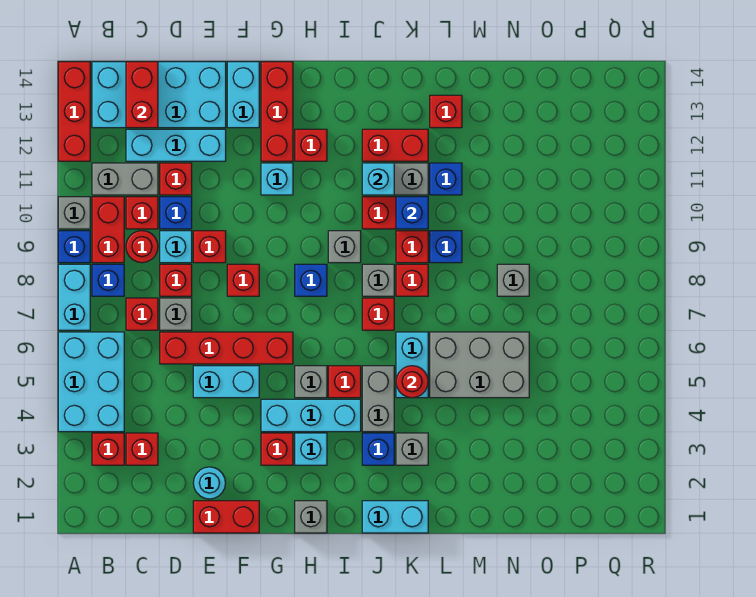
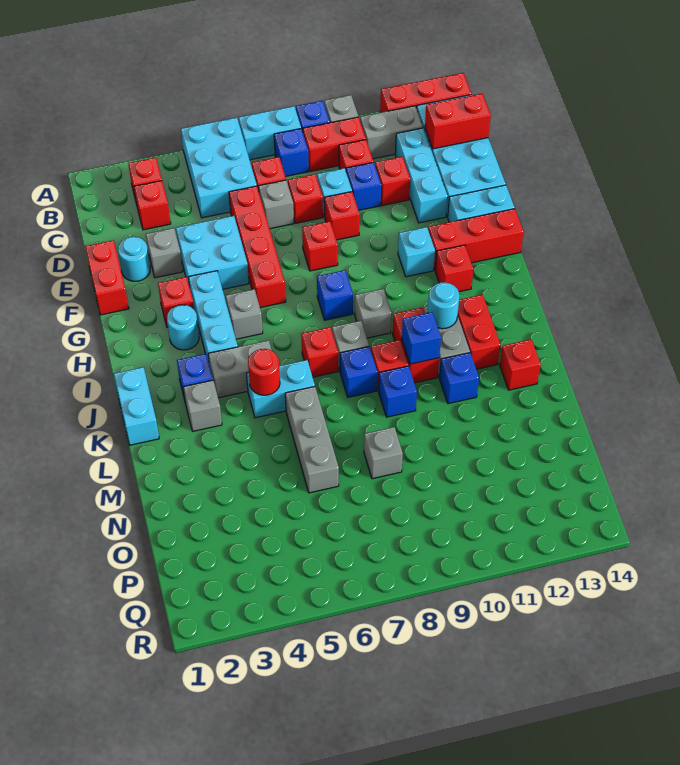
cyan brick A4:B6 level 1 -> cyan brick A5:C6 level 1
grey brick B11:C11 level 1 -> grey brick B11:B12 level 1
red round brick C9 level 1 -> none
cyan brick E5:F5 level 1 -> cyan brick E4:F5 level 1
grey brick H1 level 1 -> grey brick E3 level 1
cyan brick H3 level 1 -> cyan round brick H3 level 1
red brick I5 level 1 -> none
cyan brick J11 level 2 -> cyan round brick J11 level 2
red brick K8 level 1 -> blue brick K8 level 1
grey brick L5:N6 level 1 -> grey brick L6:N6 level 1

